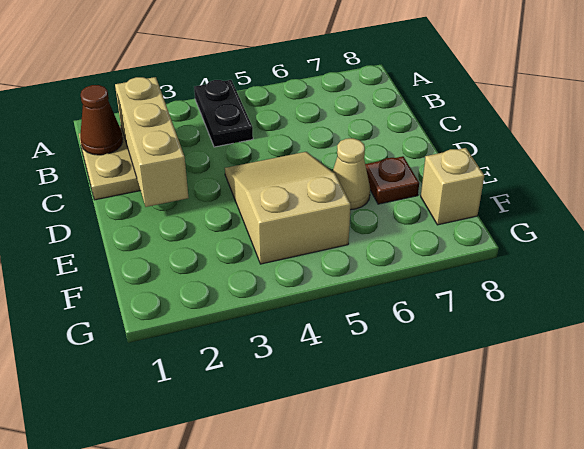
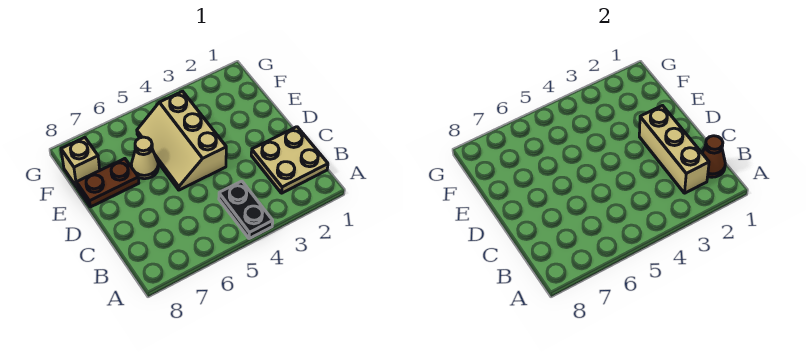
tan slope D4:F5 level 1 top F -> tan slope D4:F5 level 1 top 4
brown plate E7 level 1 -> brown plate E7:E8 level 1

